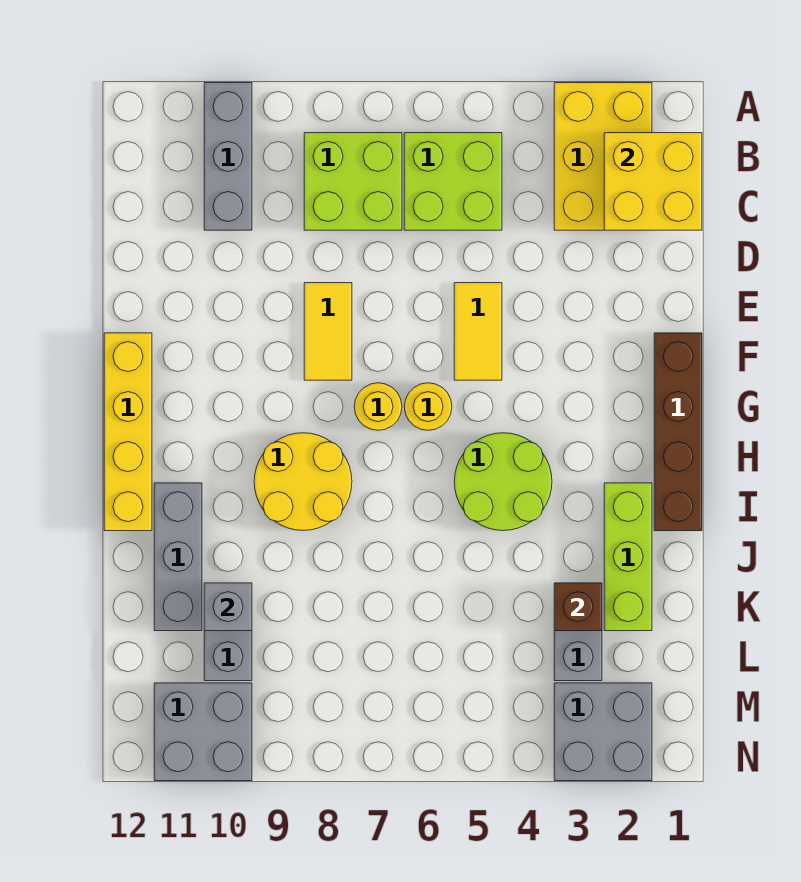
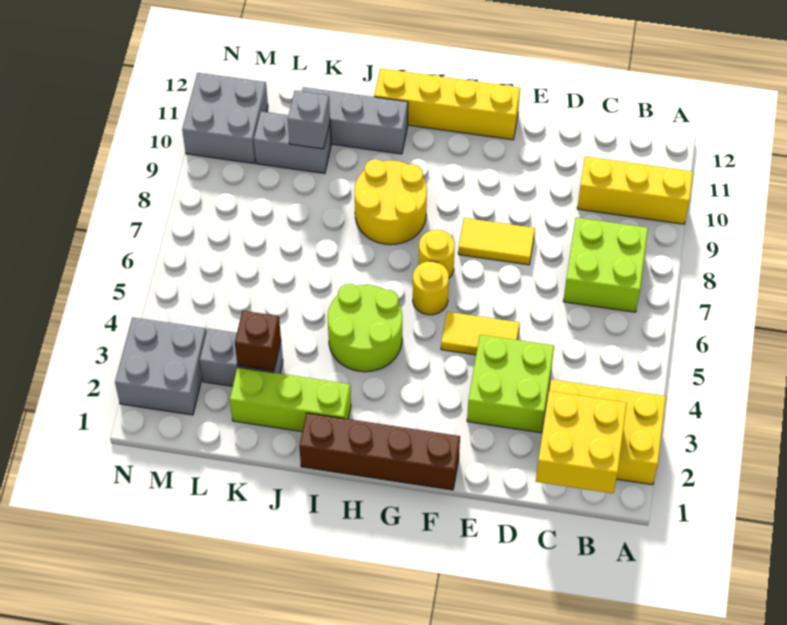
grey brick A10:C10 level 1 -> yellow brick A10:C10 level 1
lime brick B5:C6 level 1 -> lime brick D3:E4 level 1

